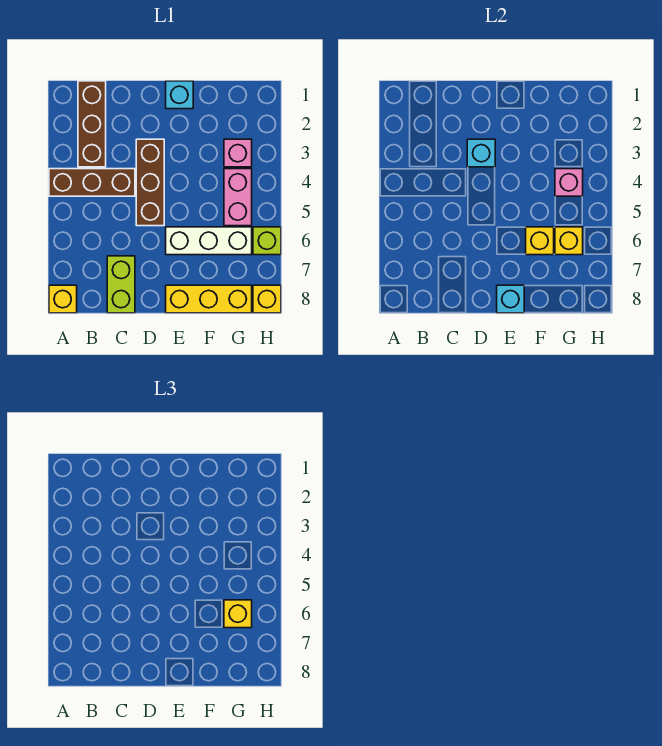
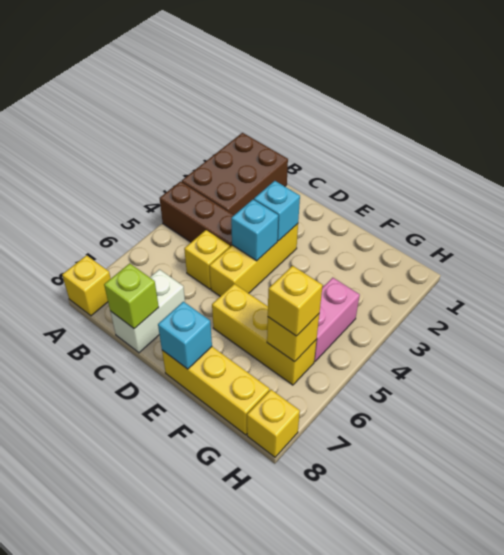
brown brick B1:B3 level 1 -> brown brick A1:B3 level 1
lime brick C7:C8 level 1 -> white brick C7:C8 level 1
brown brick D3:D5 level 1 -> yellow brick D3:D5 level 1
cyan brick E1 level 1 -> cyan brick D4 level 2
white brick E6:G6 level 1 -> yellow brick E6:G6 level 1
yellow brick F6 level 2 -> yellow brick C5 level 1
pink brick G3 level 1 -> none
pink brick G4 level 2 -> none
lime brick H6 level 1 -> lime brick C8 level 2

